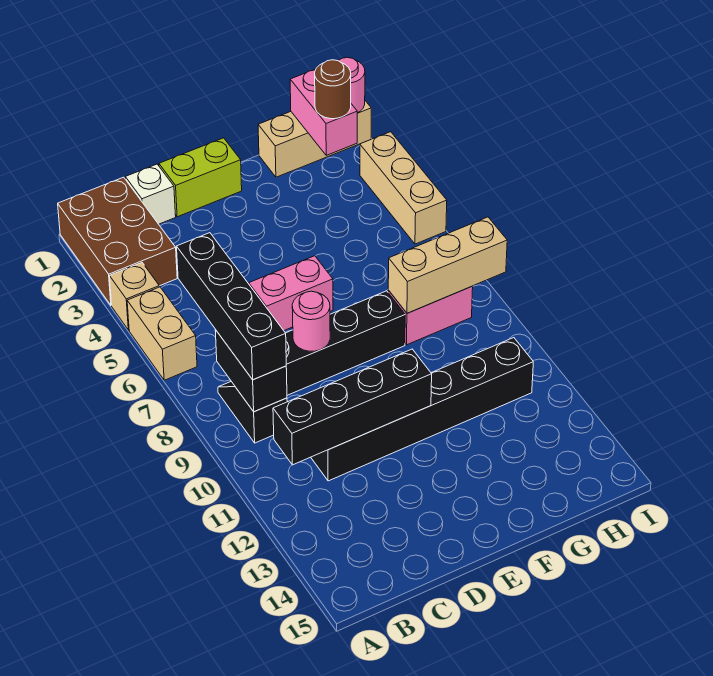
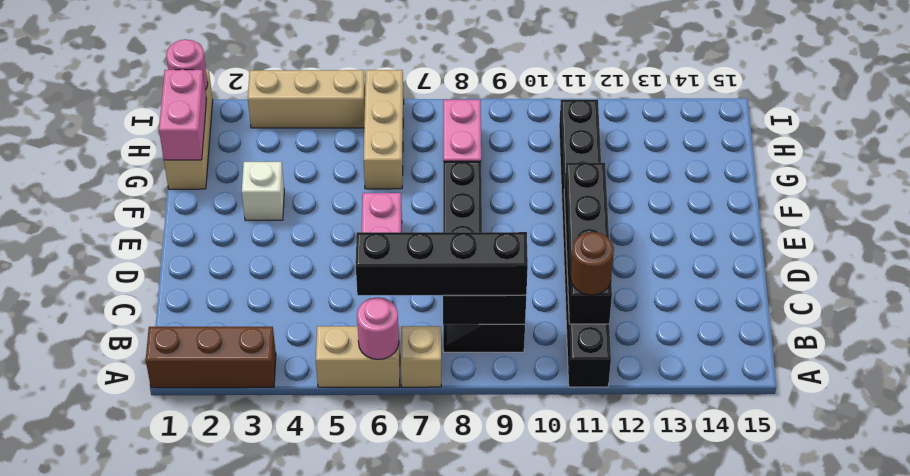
brown brick A1:B3 level 1 -> brown brick A1:A3 level 1
tan brick A4 level 1 -> tan brick A7 level 1
white brick C1 level 1 -> white brick F3 level 1
black brick C11:H11 level 1 -> black brick A11:H11 level 1
lime brick D1:E1 level 1 -> none
pink round brick D8 level 2 -> pink round brick A6 level 2
tan brick G8:I8 level 2 -> tan brick G6:I6 level 1
pink brick H1:H2 level 2 -> pink brick G1:H1 level 2
brown round brick H2 level 3 -> brown round brick B11 level 3

